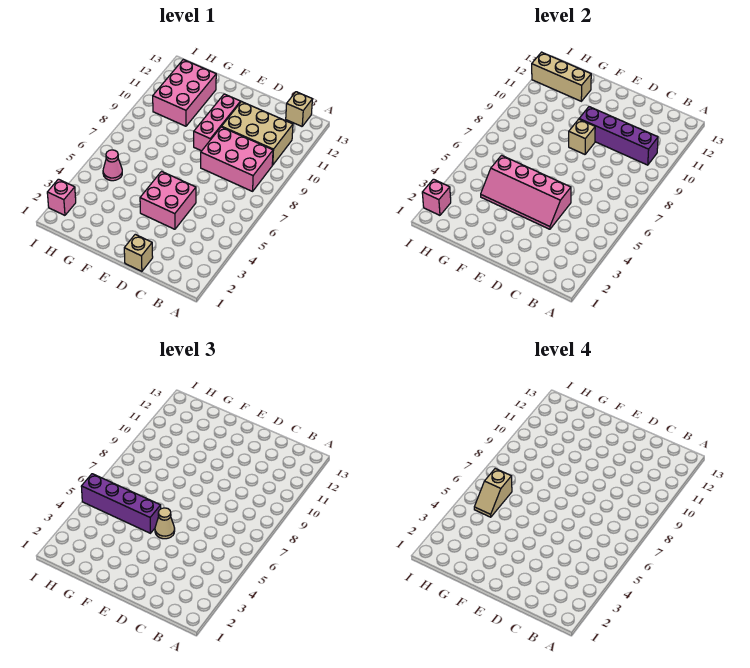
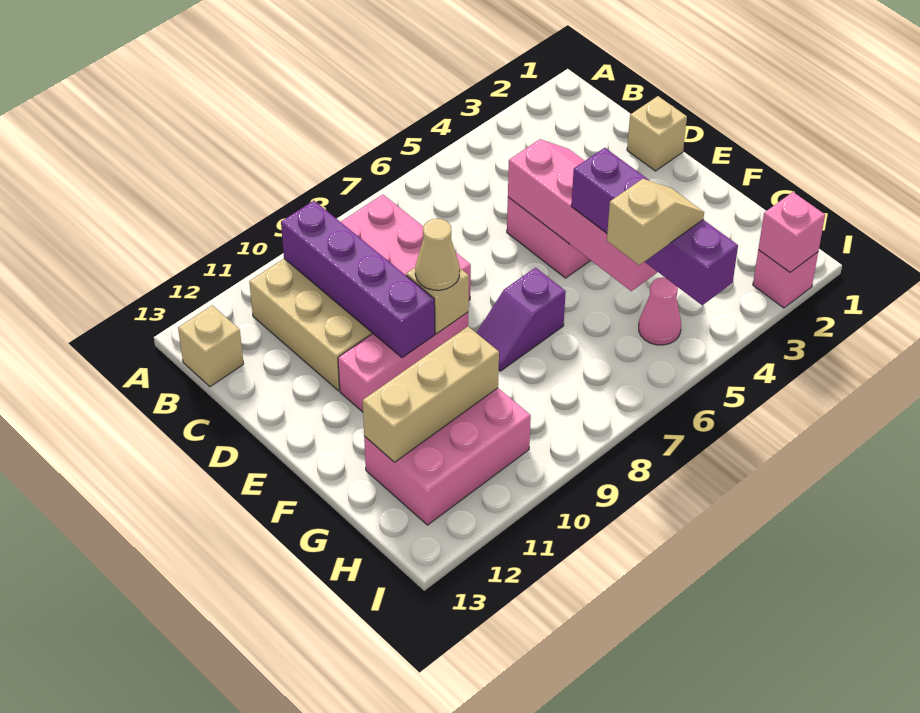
tan cone E5 level 3 -> tan cone E9 level 3
none -> purple slope F7:F8 level 1 top 7
tan brick G12:I12 level 2 -> tan brick G10:G12 level 2

